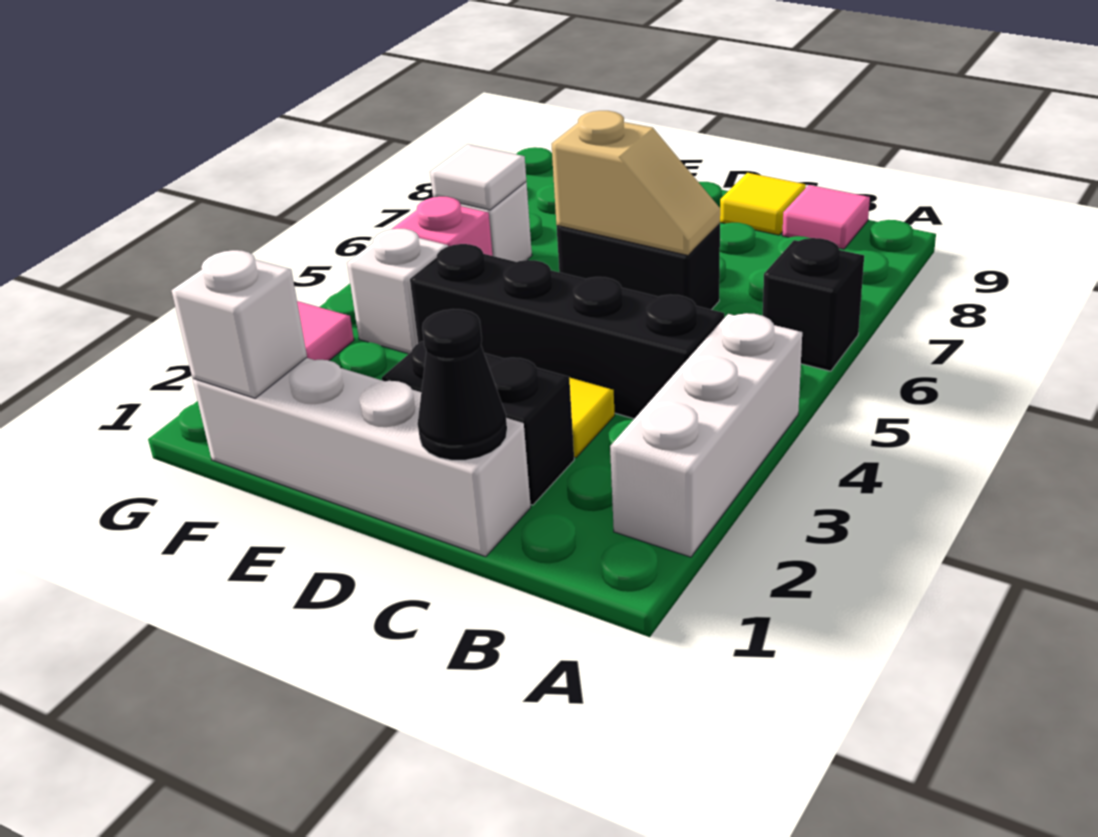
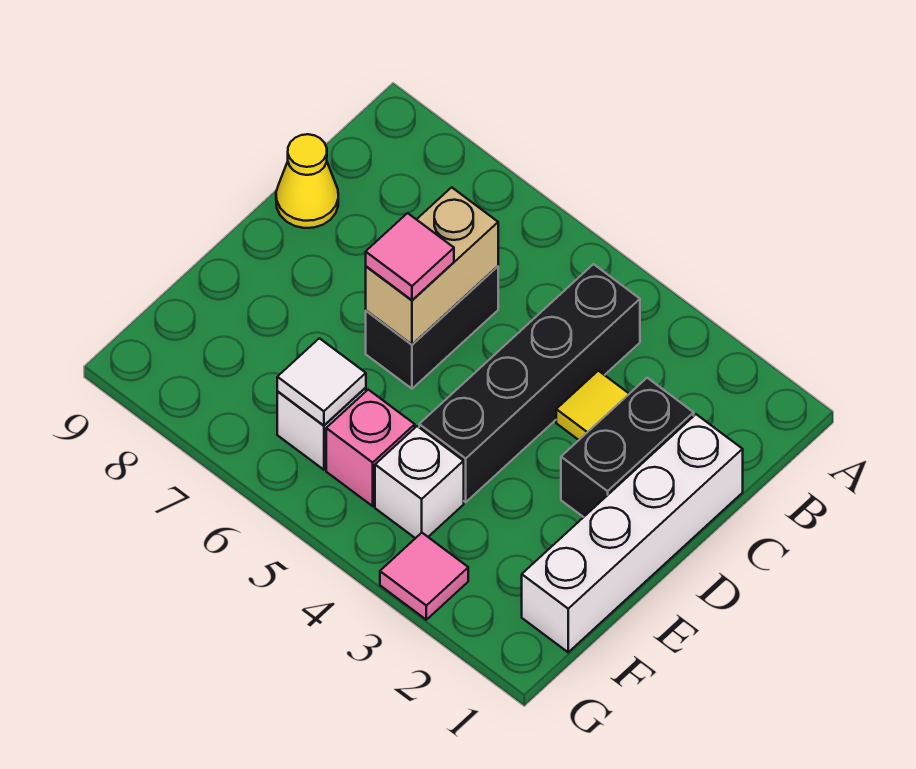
white brick A2:A4 level 1 -> none
black brick A6 level 1 -> none
pink tile B9 level 1 -> pink tile D6 level 3
black cone C1 level 2 -> none
tan slope C6:D6 level 2 top D -> tan brick C6:D6 level 2
yellow tile C9 level 1 -> yellow cone C9 level 1
white brick F1 level 2 -> none

